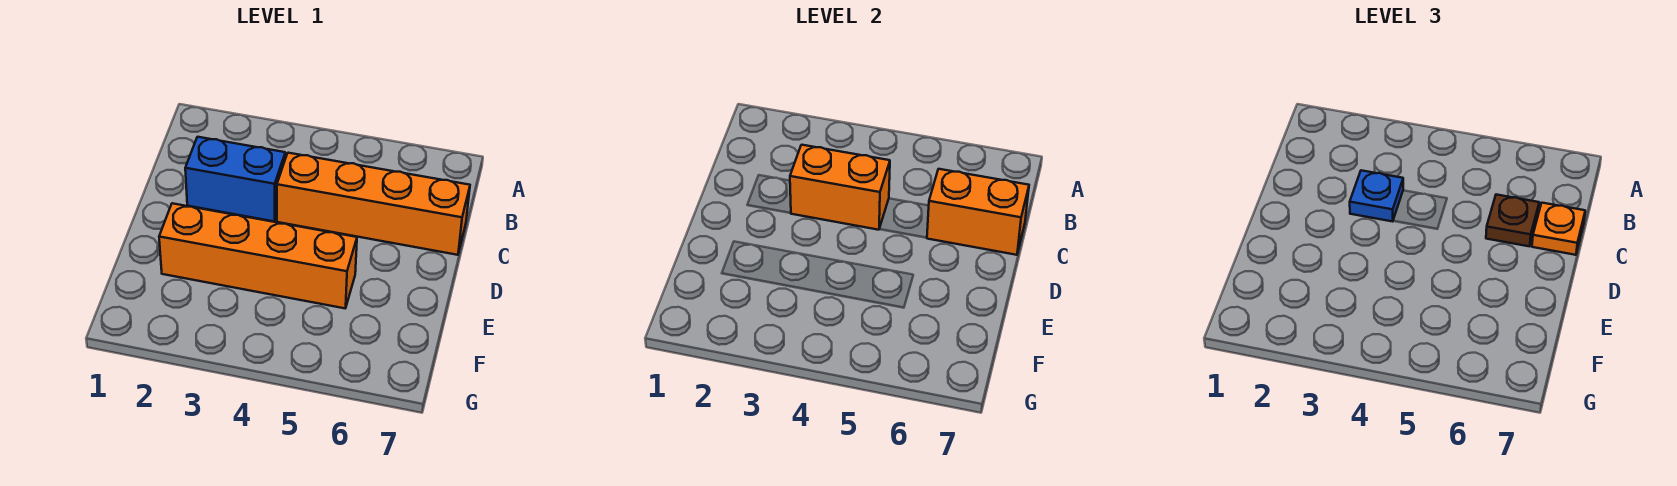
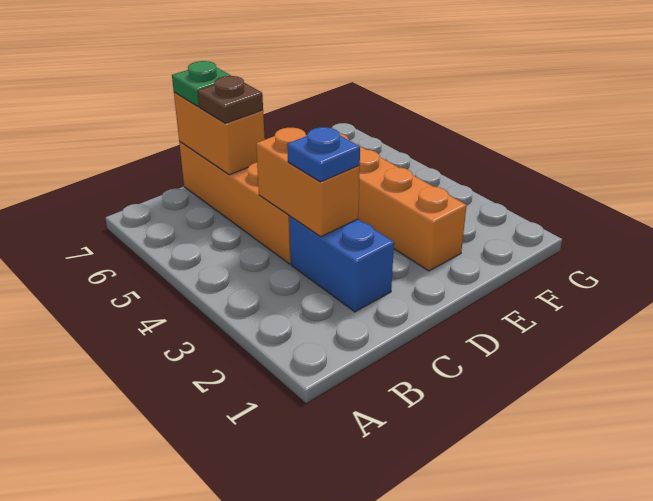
orange plate C7 level 3 -> green plate C7 level 3

